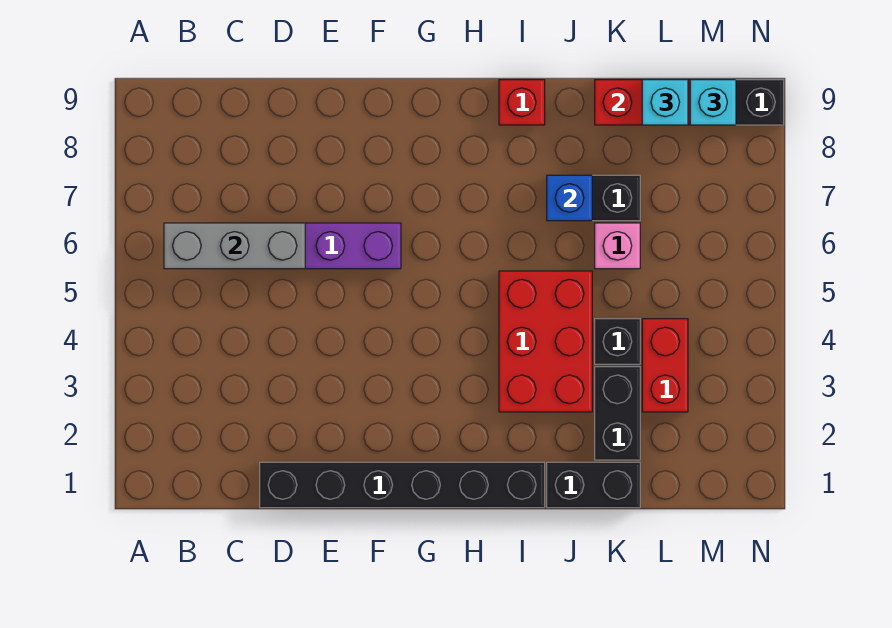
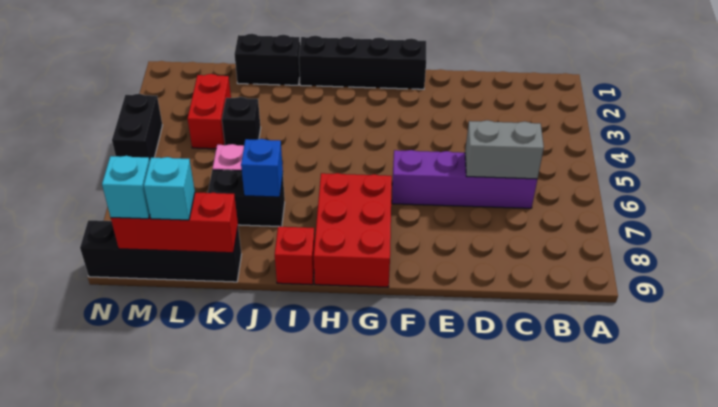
grey brick B6:D6 level 2 -> grey brick C6:D6 level 2
black brick D1:I1 level 1 -> black brick F1:I1 level 1
red brick I3:J5 level 1 -> red brick G7:H9 level 1
black brick K2:K3 level 1 -> black brick N4:N5 level 1

